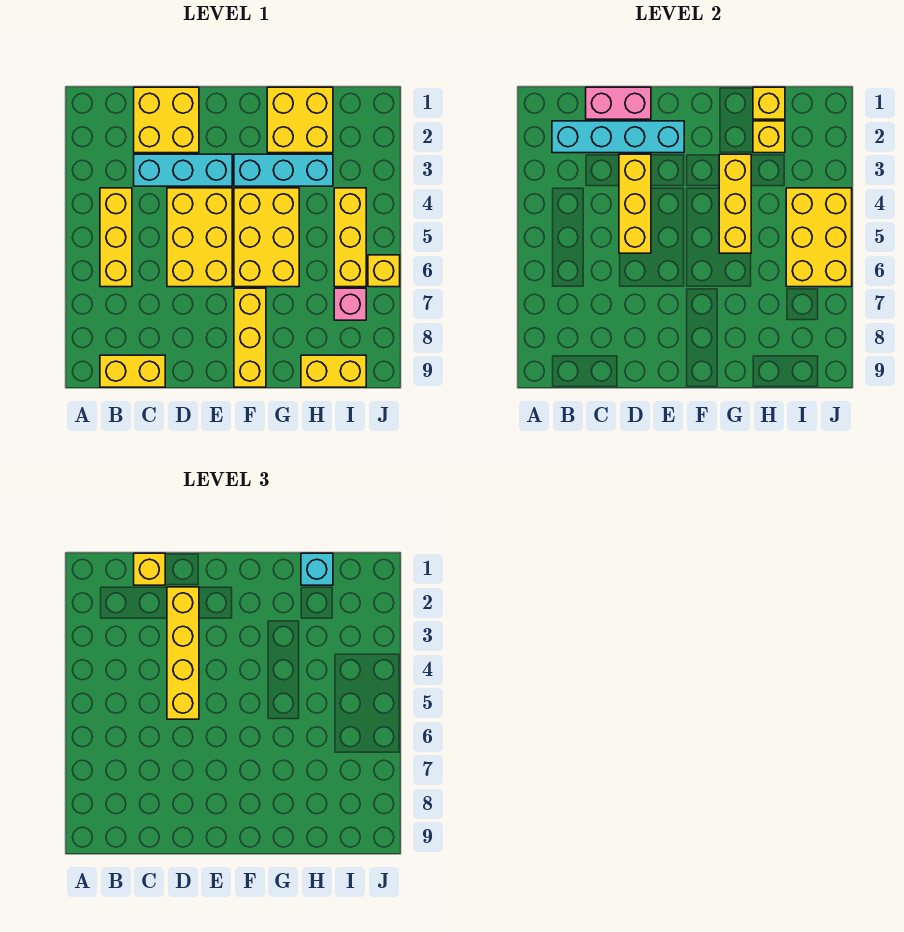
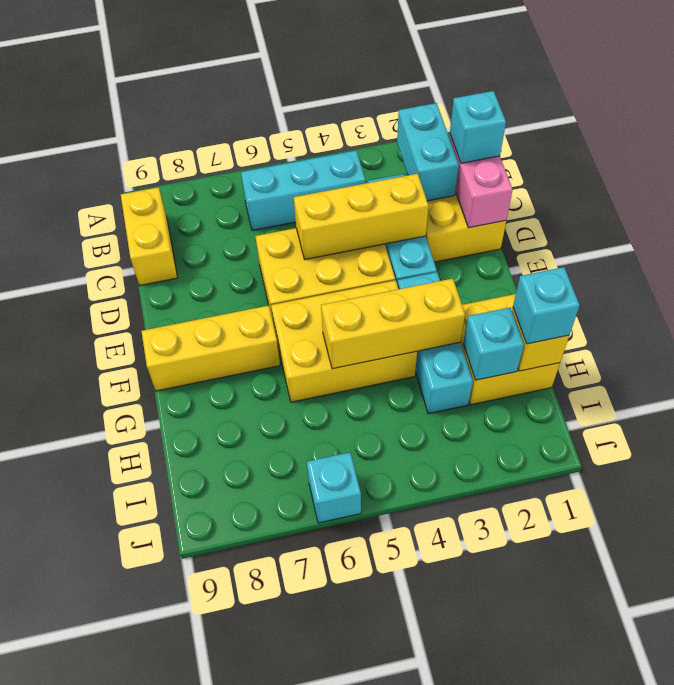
cyan brick B2:E2 level 2 -> cyan brick B2:C2 level 2
yellow brick B4:B6 level 1 -> cyan brick B4:B6 level 1
yellow brick C1 level 3 -> cyan brick C1 level 3
yellow brick D2:D5 level 3 -> none
yellow brick H2 level 2 -> cyan brick H2 level 2
yellow brick H9:I9 level 1 -> none
yellow brick I4:I6 level 1 -> none
yellow brick I4:J6 level 2 -> none
pink brick I7 level 1 -> none
yellow brick J6 level 1 -> cyan brick J6 level 1

